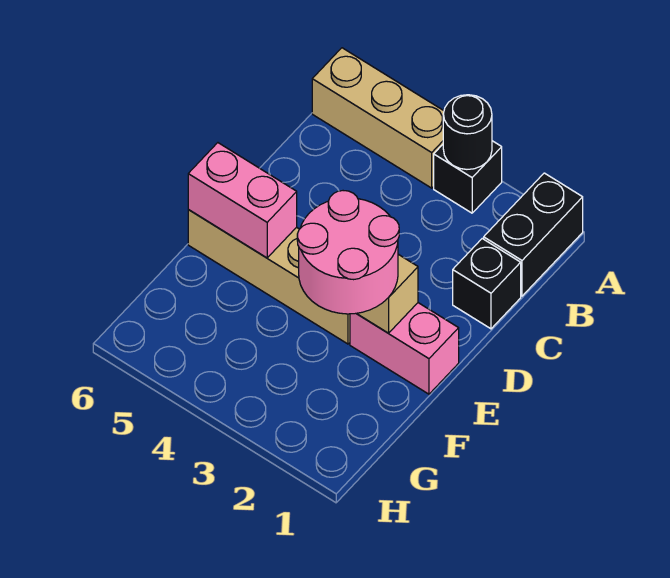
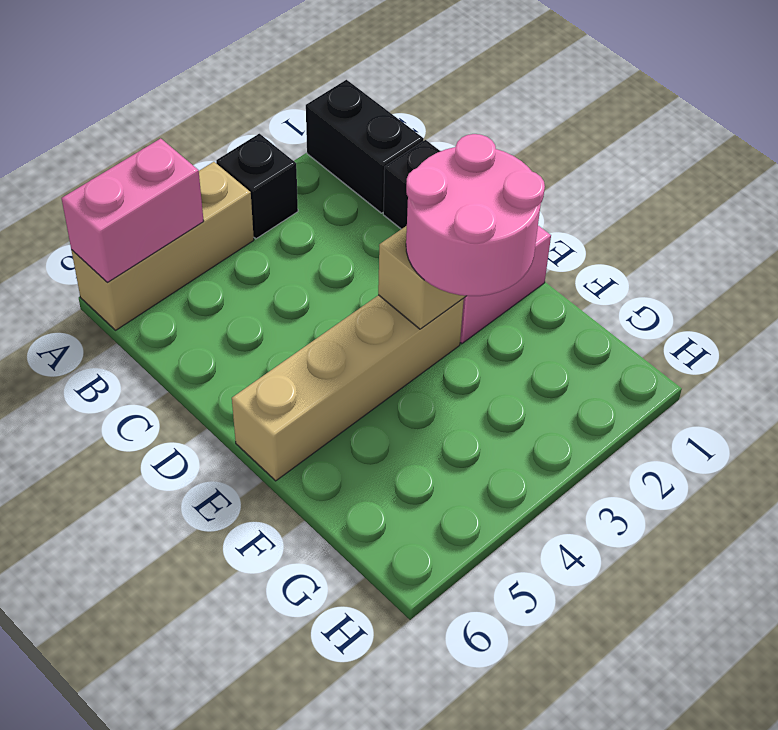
black round brick A3 level 2 -> none
pink brick E5:E6 level 2 -> pink brick A5:A6 level 2

